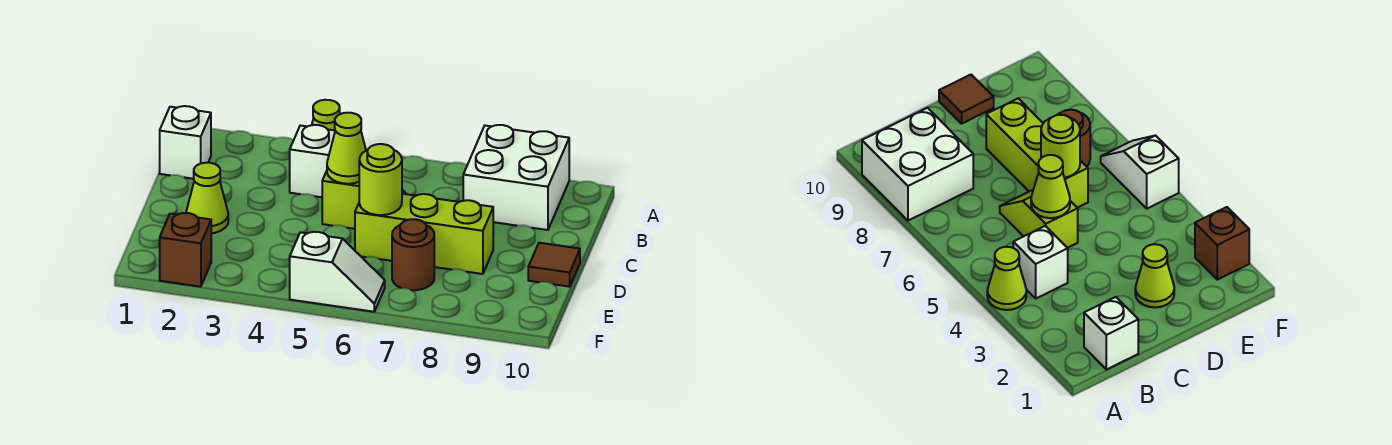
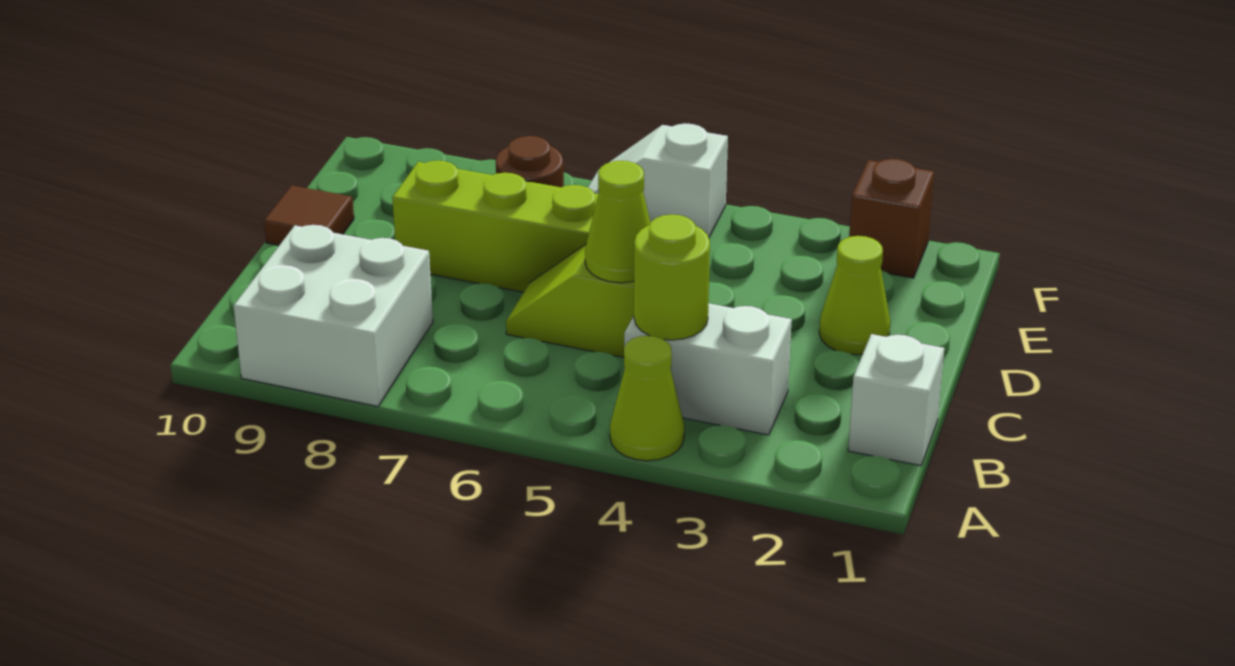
white brick B4 level 1 -> white brick B3:B4 level 1
lime round brick D6 level 2 -> lime round brick B4 level 2

